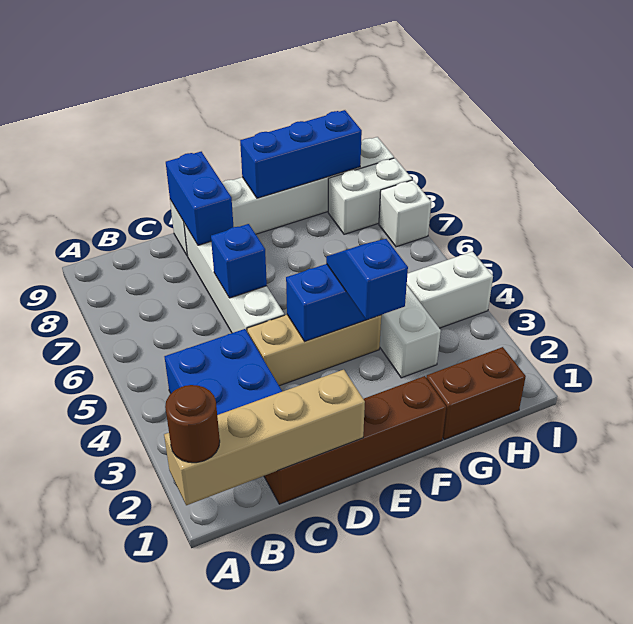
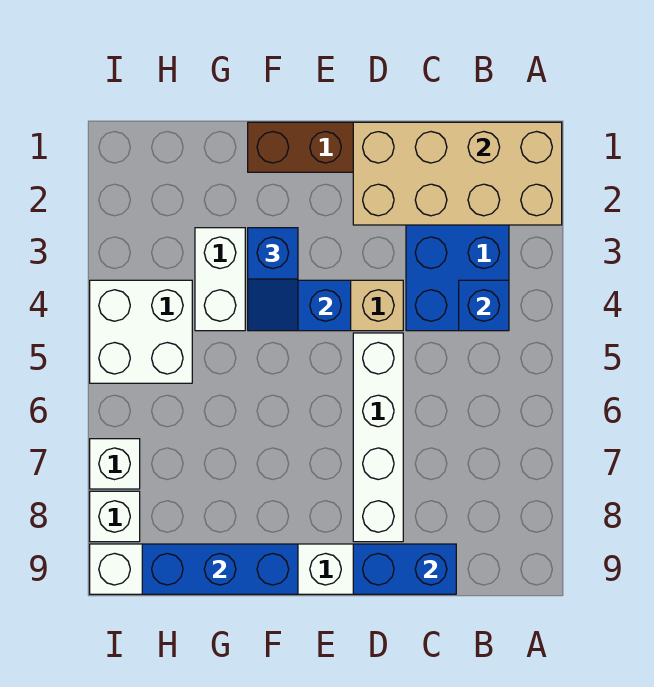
tan brick A1:D1 level 2 -> tan brick A1:D2 level 2
brown round brick A1 level 3 -> none
blue brick D6 level 2 -> blue brick B4 level 2
blue brick D8:D9 level 2 -> blue brick C9:D9 level 2
brown brick G1:H1 level 1 -> none
white brick H4:I4 level 1 -> white brick H4:I5 level 1
white brick H8:I8 level 1 -> white brick I8 level 1

